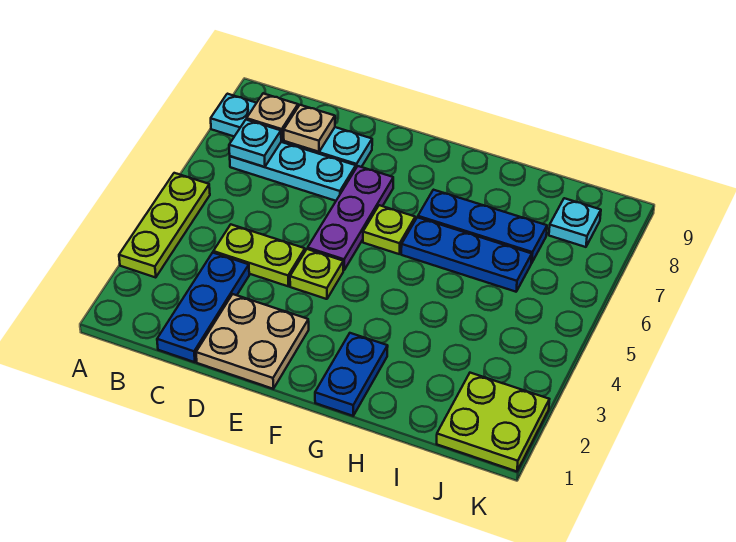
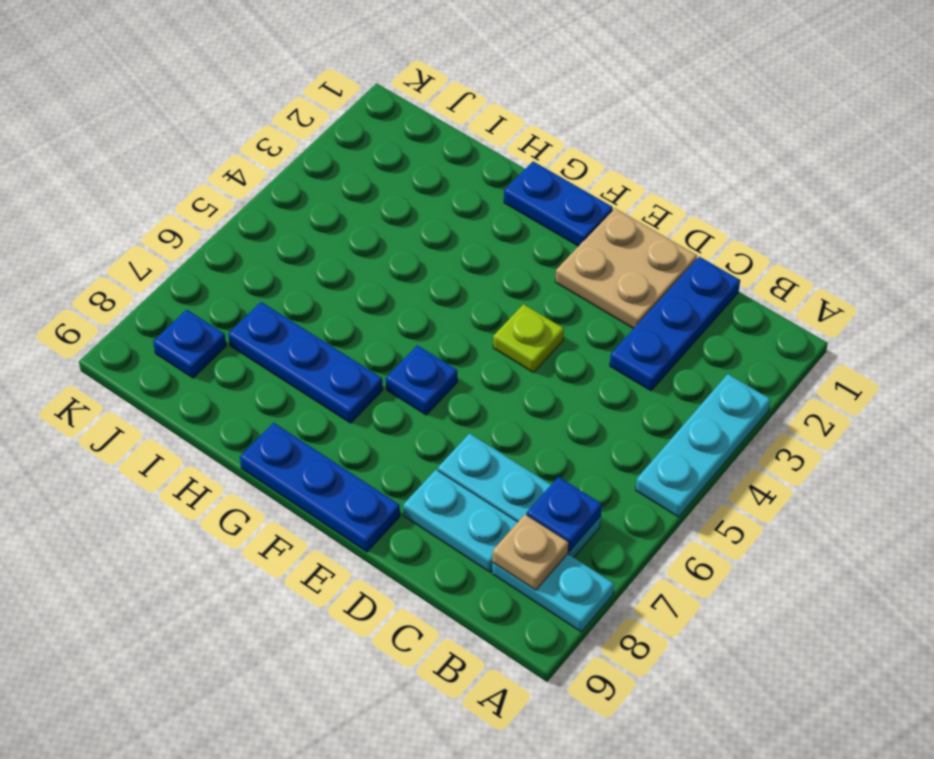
lime plate A3:A5 level 1 -> cyan plate A3:A5 level 1
cyan plate B7 level 2 -> blue plate B7 level 2
lime plate C4:D4 level 1 -> none
tan plate C8 level 2 -> none
purple plate E5:E7 level 1 -> none
lime plate F6 level 1 -> blue plate F6 level 1
blue plate G1:G2 level 1 -> blue plate F1:G1 level 1
blue plate G6:I6 level 1 -> blue plate E9:G9 level 1
lime plate J1:K2 level 1 -> none
cyan plate J8 level 1 -> blue plate J8 level 1

